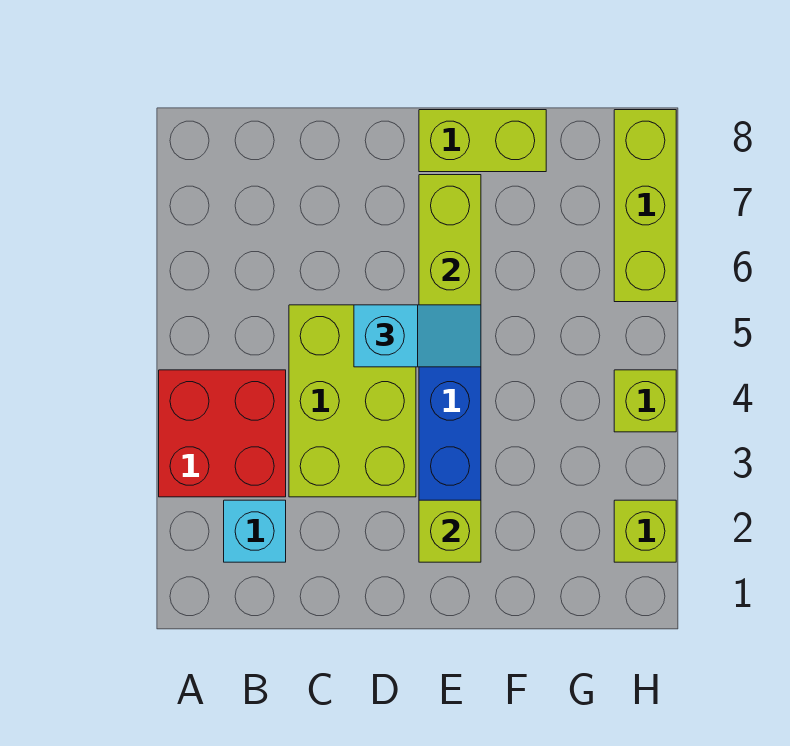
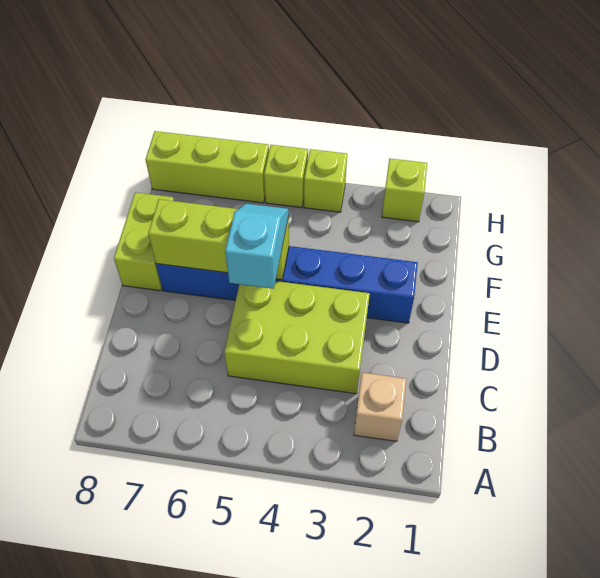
red brick A3:B4 level 1 -> none
cyan brick B2 level 1 -> tan brick B2 level 1
lime brick E2 level 2 -> lime brick H5 level 1

